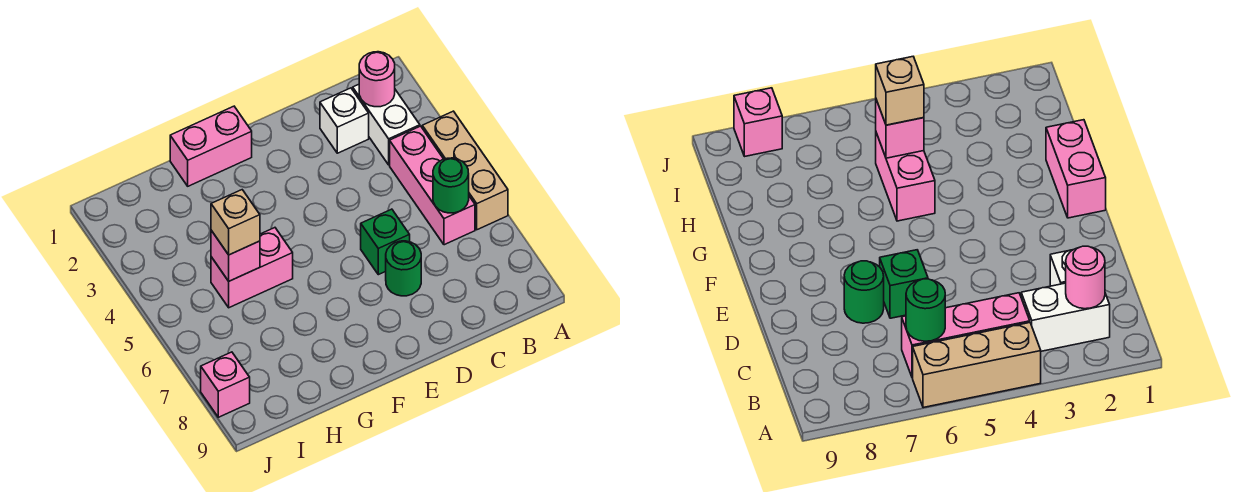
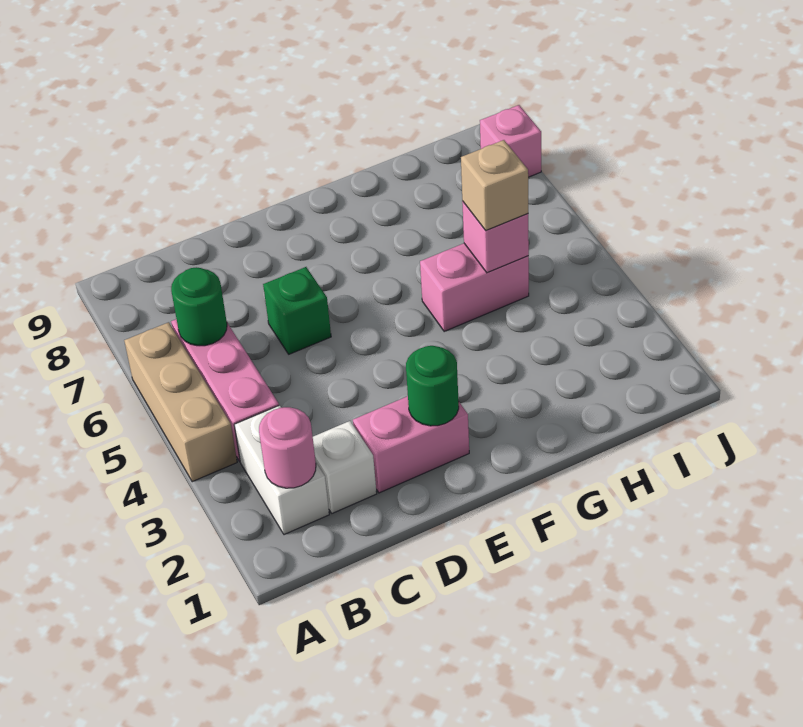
green round brick D7 level 1 -> green round brick E2 level 2
pink brick F1:G1 level 1 -> pink brick D2:E2 level 1

